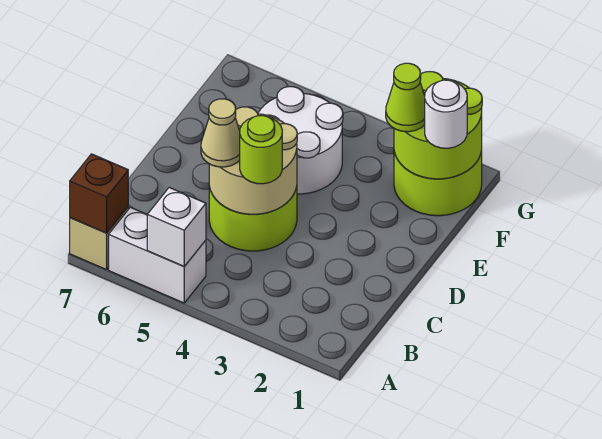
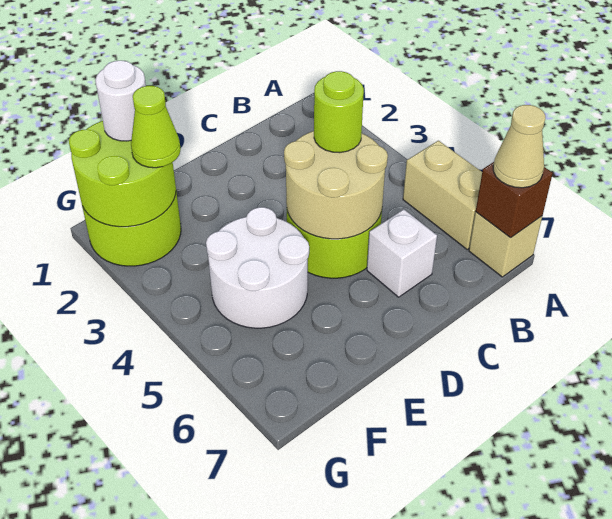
white brick A5:A6 level 1 -> tan brick A5:A6 level 1
white brick A5 level 2 -> white brick C6 level 1
tan cone C5 level 3 -> tan cone A7 level 3

